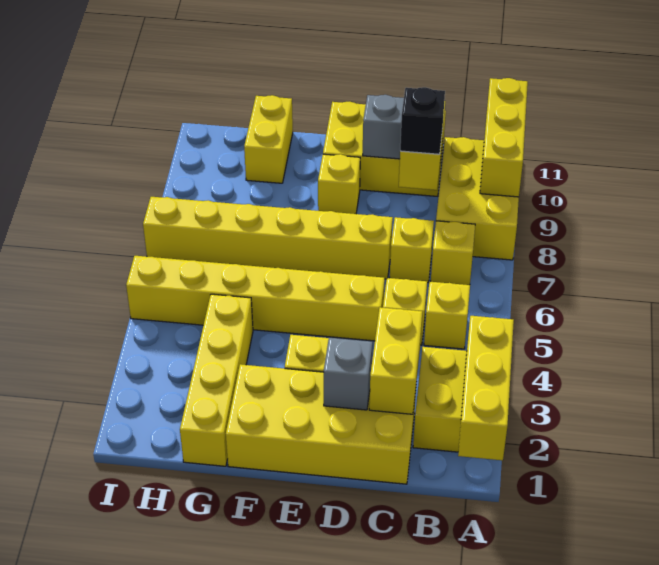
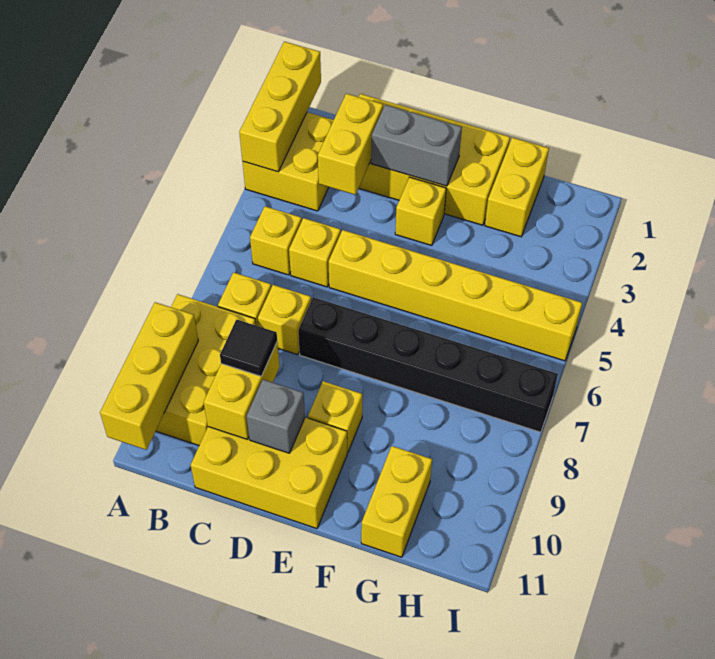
black brick C9 level 3 -> black tile C9 level 3
grey brick D2 level 2 -> grey brick D2:E2 level 2
yellow brick D7:I7 level 1 -> black brick D7:I7 level 1
yellow brick G1:G4 level 1 -> yellow brick G1:G2 level 1

